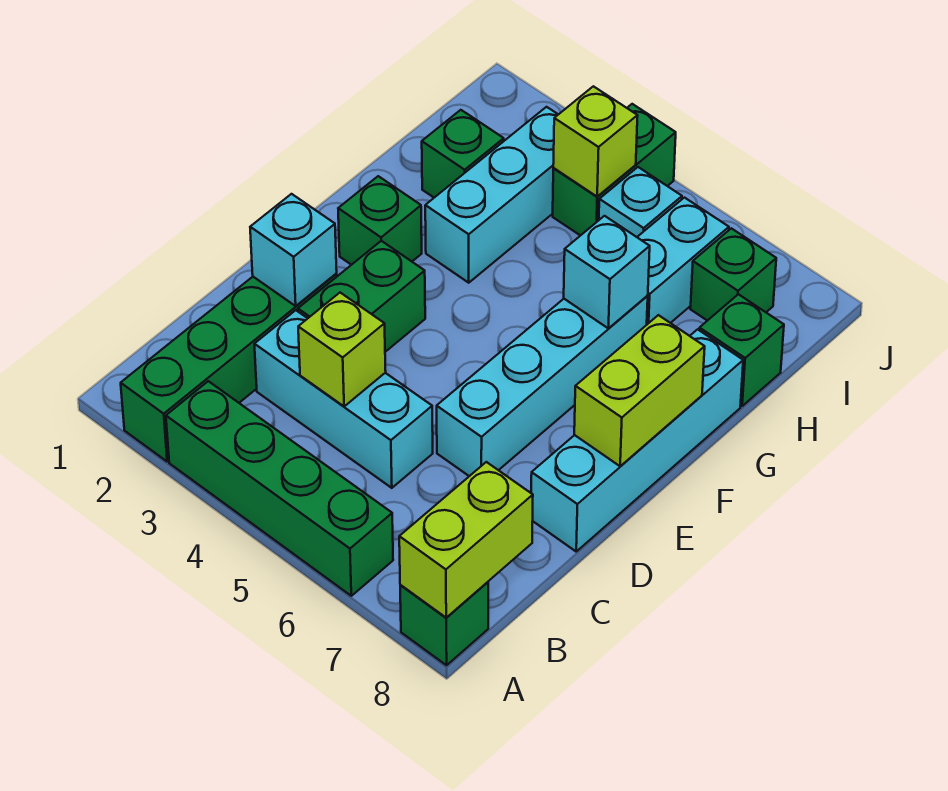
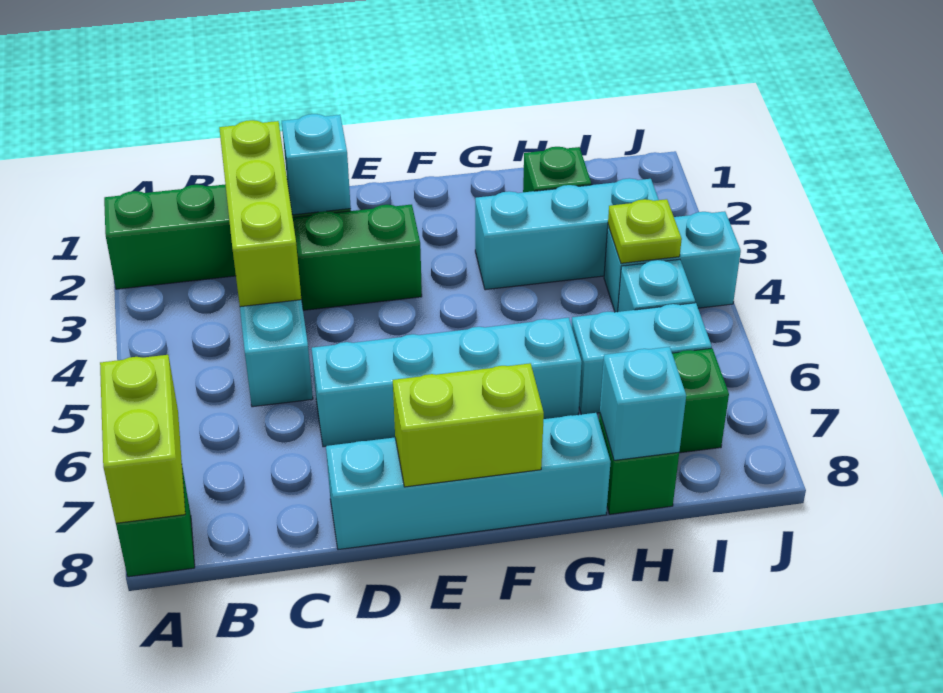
green brick A3:A6 level 1 -> none
lime brick A8:B8 level 2 -> lime brick A7:A8 level 2
lime brick C4 level 2 -> lime brick C2:C4 level 2
green brick F2 level 1 -> none
cyan brick G6 level 2 -> cyan brick H8 level 2
green brick I4:J4 level 1 -> cyan brick I4:J4 level 1
lime brick I4 level 2 -> lime plate I4 level 2

